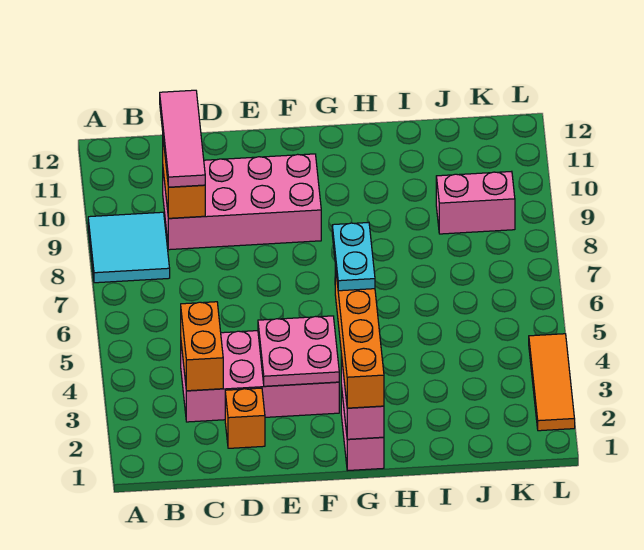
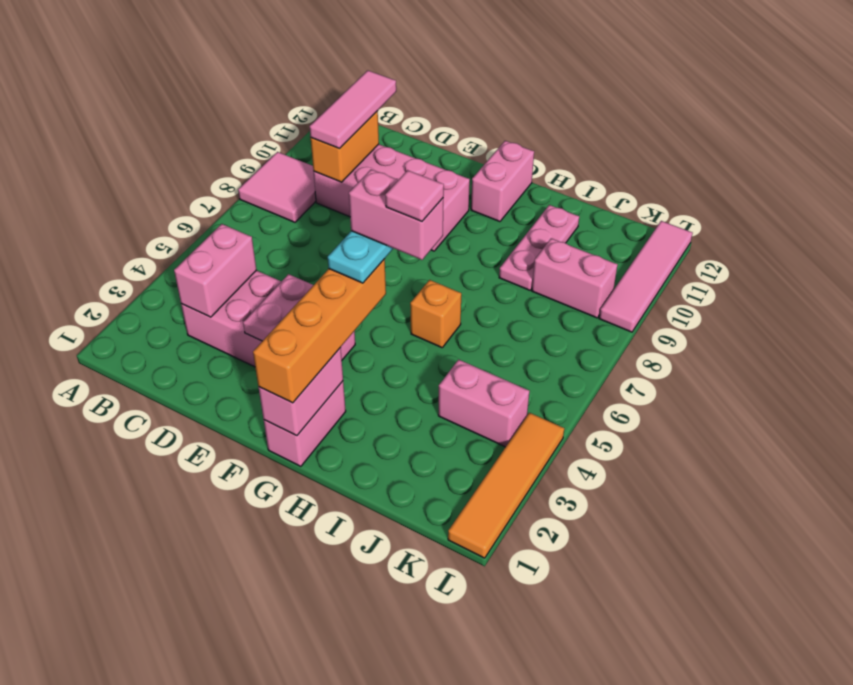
cyan tile A8:B9 level 1 -> pink tile A8:B9 level 1
orange brick C3:C4 level 2 -> pink brick C3:C4 level 2
orange brick D2 level 1 -> orange brick H6 level 1
none -> pink brick G5:H5 level 5
none -> pink brick G11:G12 level 1
none -> pink tile H5 level 6
none -> pink plate I9:I11 level 1
none -> pink brick J4:K4 level 1
orange tile L2:L4 level 1 -> orange tile L1:L4 level 1
none -> pink tile L9:L12 level 1

